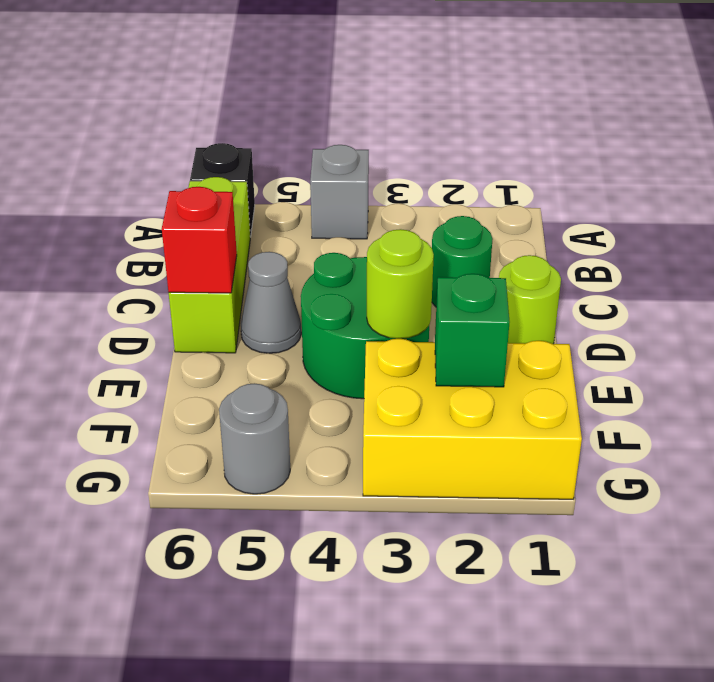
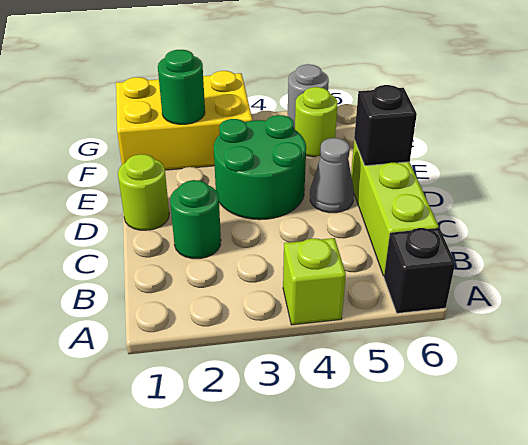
grey brick A4 level 1 -> lime brick A4 level 1
red brick D6 level 2 -> black brick D6 level 2
lime round brick E3 level 2 -> lime round brick F5 level 1
green brick F2 level 2 -> green round brick F2 level 2

